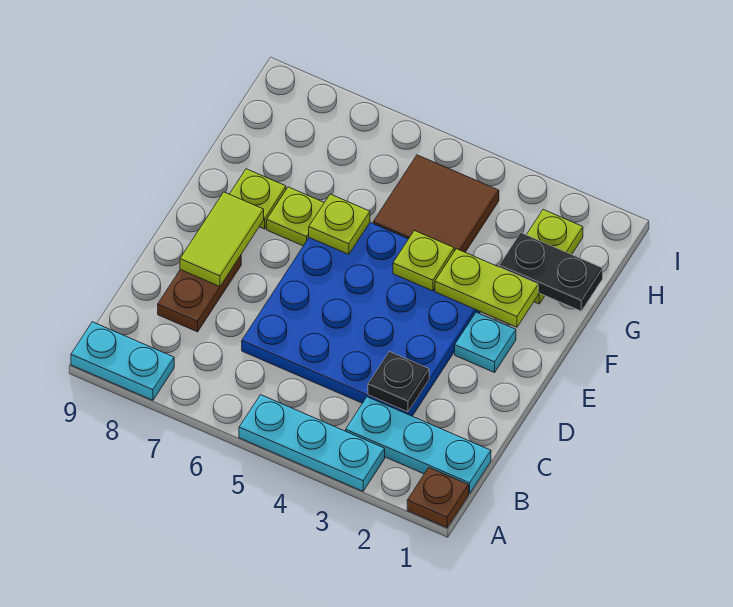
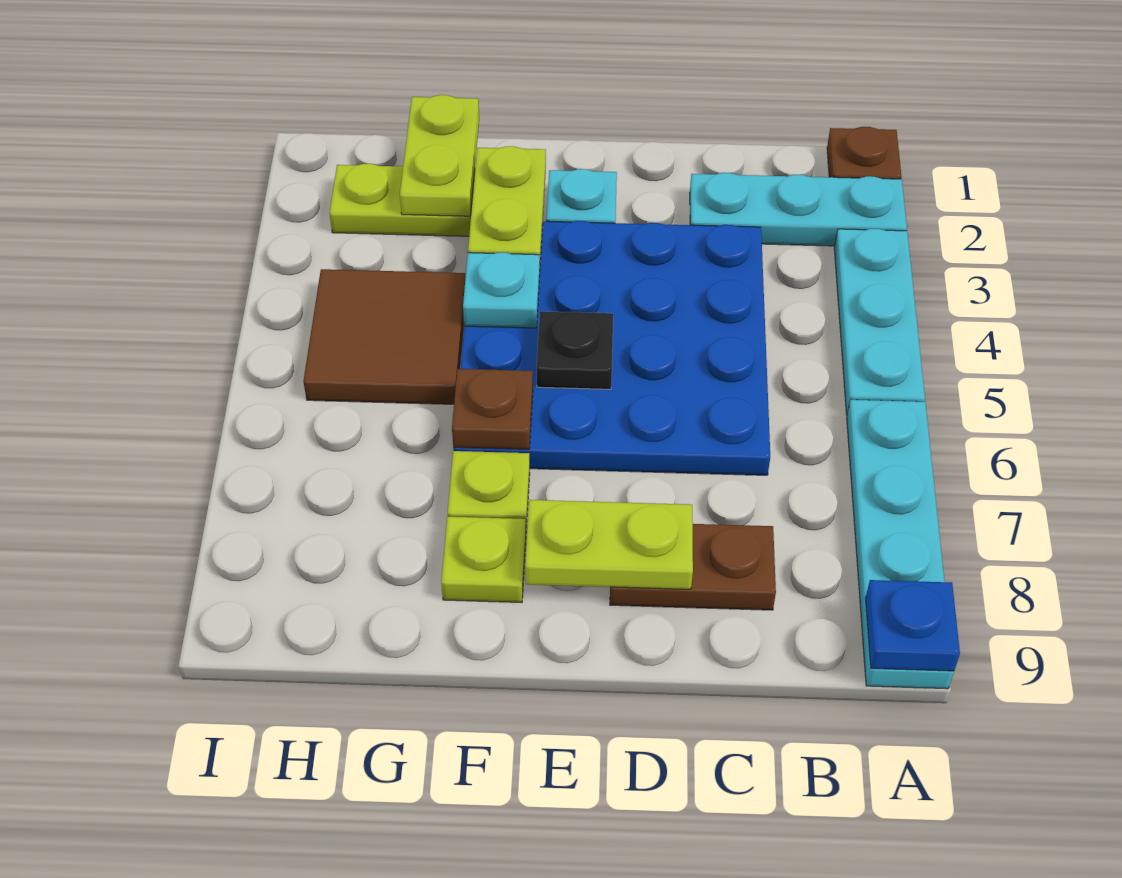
cyan plate A8:A9 level 1 -> cyan plate A6:A9 level 1
none -> blue plate A9 level 2
cyan plate B1:B3 level 1 -> cyan plate A2:C2 level 1
black plate C3 level 2 -> black plate E5 level 2
lime tile D8:E8 level 2 -> lime plate D8:E8 level 2
lime plate F4 level 2 -> cyan plate F4 level 2
lime plate F6 level 2 -> brown plate F6 level 2
black plate G1:G2 level 2 -> lime plate G1:G2 level 2

